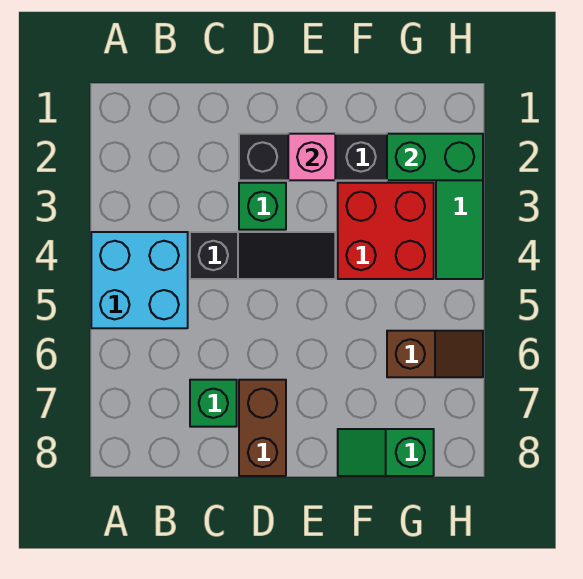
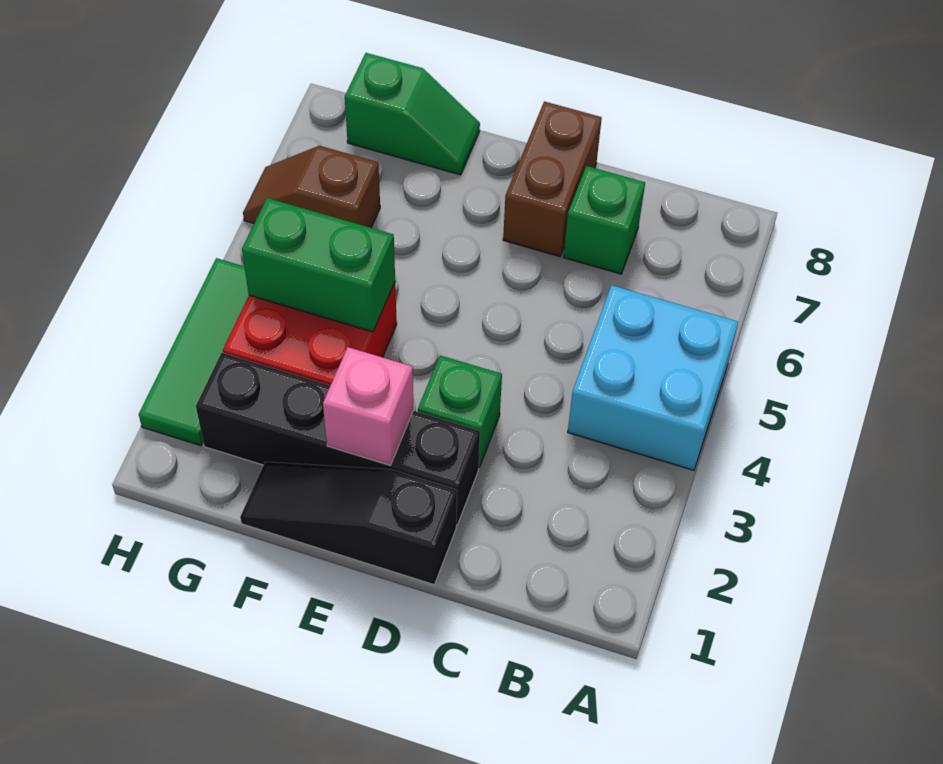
black slope C4:E4 level 1 top C -> black slope D1:F1 level 1 top D
green brick G2:H2 level 2 -> green brick F4:G4 level 2

